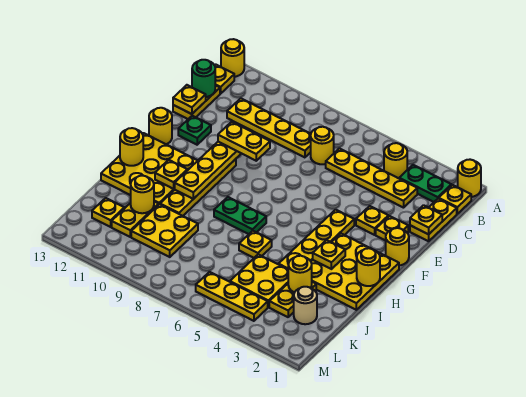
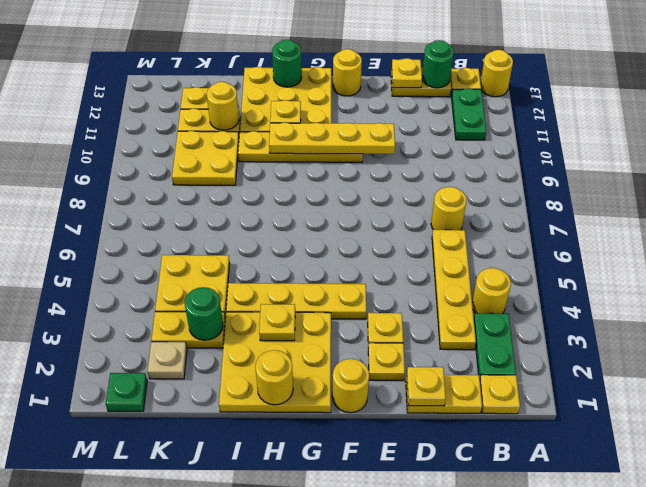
yellow round brick A1 level 1 -> none
yellow plate C8:C11 level 1 -> none
yellow plate E9:E10 level 3 -> none
green plate E12 level 1 -> green plate L1 level 1
green plate H7:H8 level 1 -> green plate B11:B12 level 1
yellow round brick H13 level 2 -> green round brick H13 level 2
yellow plate I6 level 1 -> none
yellow round brick J3 level 2 -> green round brick J3 level 2
tan round brick K2 level 1 -> tan plate K2 level 1
yellow plate L4:L6 level 1 -> none

